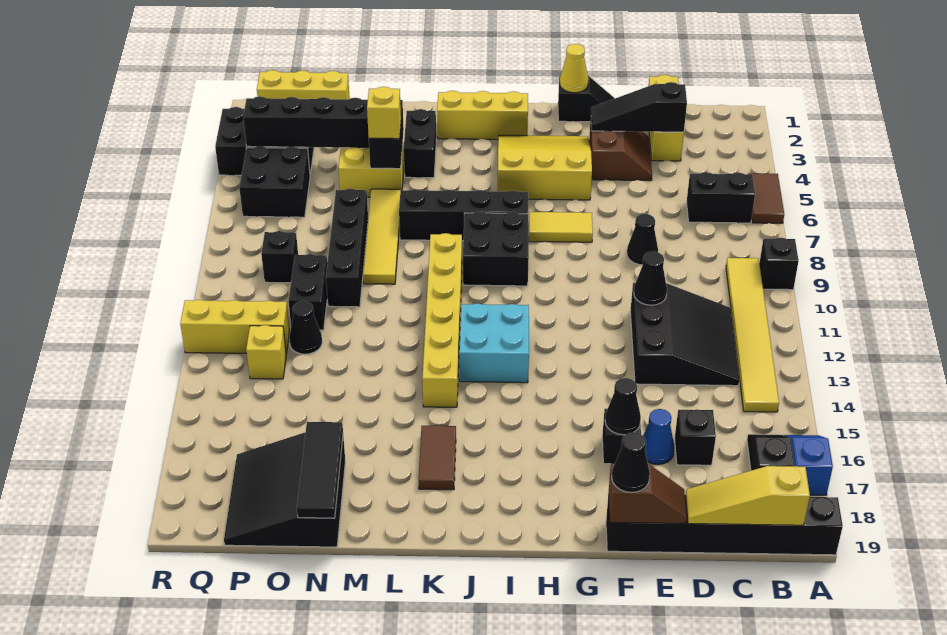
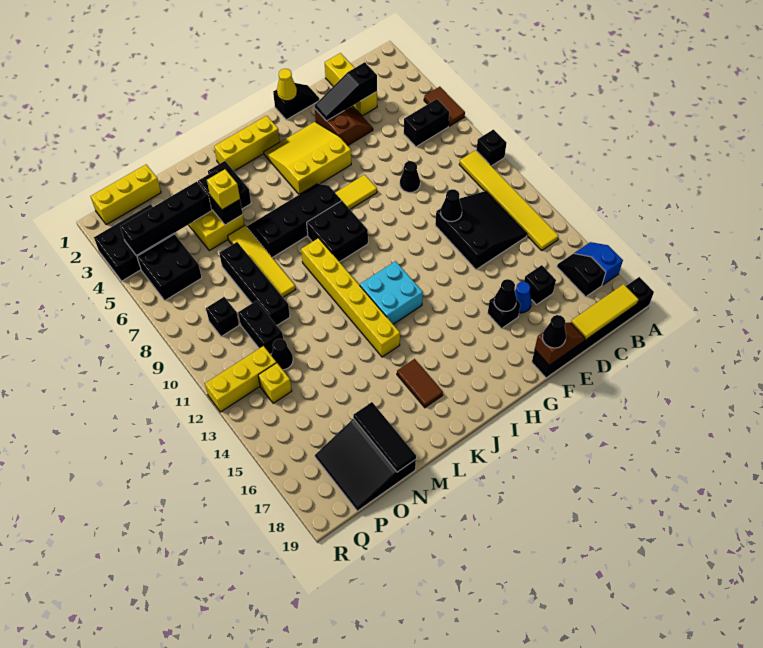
yellow slope B19:D19 level 2 top B -> yellow tile B19:D19 level 2

